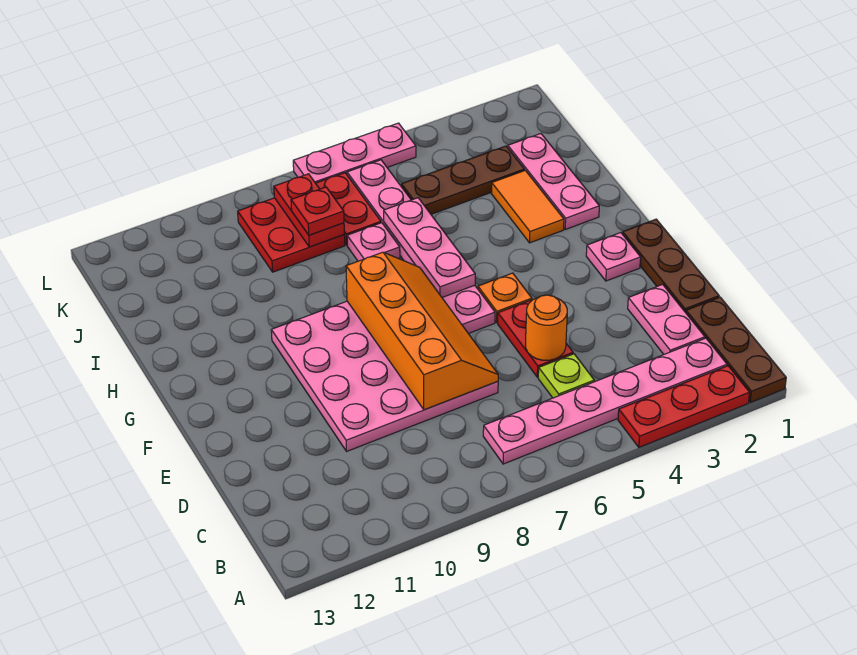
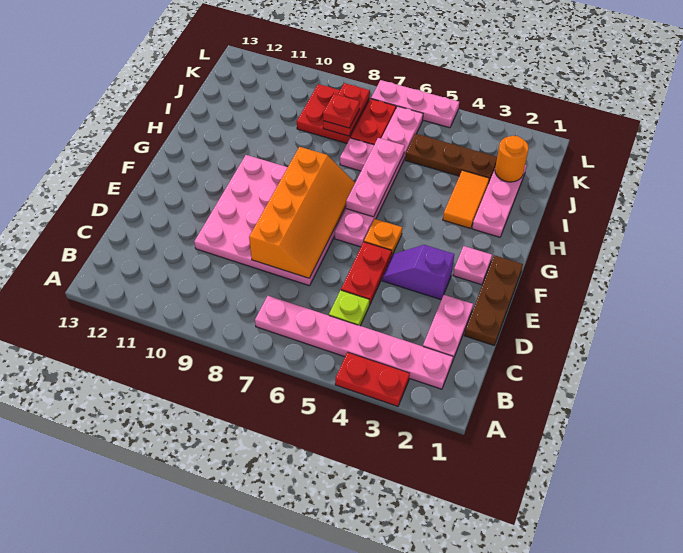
brown plate A1:C1 level 1 -> none
red plate A2:A4 level 1 -> red plate A3:A4 level 1
orange round brick D5 level 2 -> orange round brick J2 level 2
none -> purple slope E3:E4 level 1 top 3

